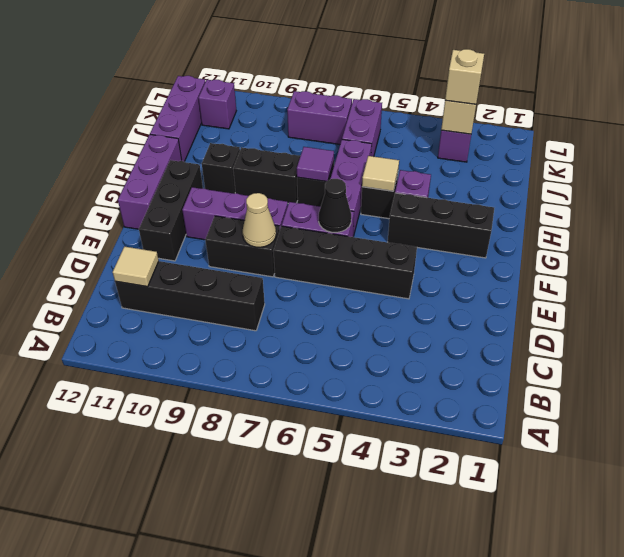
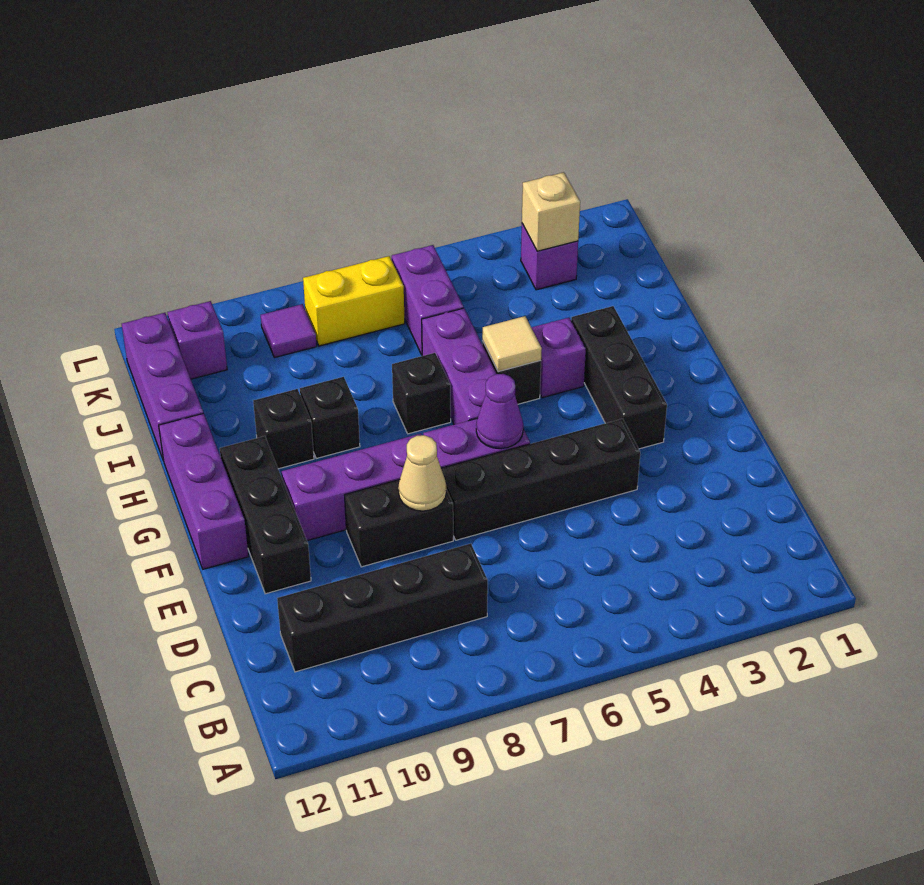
tan tile C11 level 2 -> none
black cone F6 level 2 -> purple cone F6 level 2
black brick G2:G4 level 1 -> black brick F3:H3 level 1
purple tile H7 level 2 -> purple tile K9 level 1
black brick H8:H9 level 1 -> black brick H9 level 1
tan brick K3 level 3 -> none
purple brick K7:K8 level 1 -> yellow brick K7:K8 level 1

